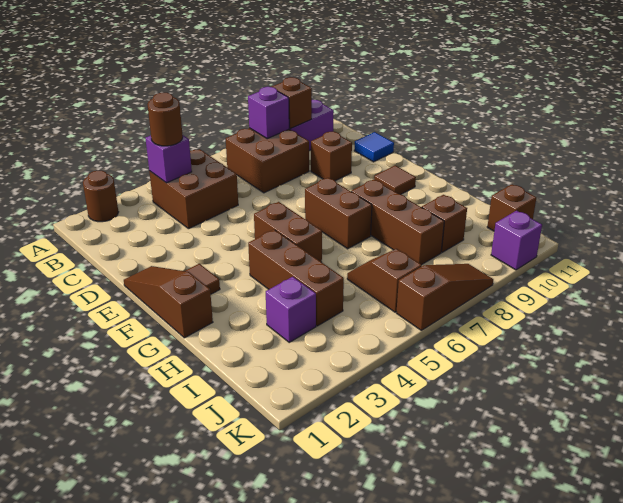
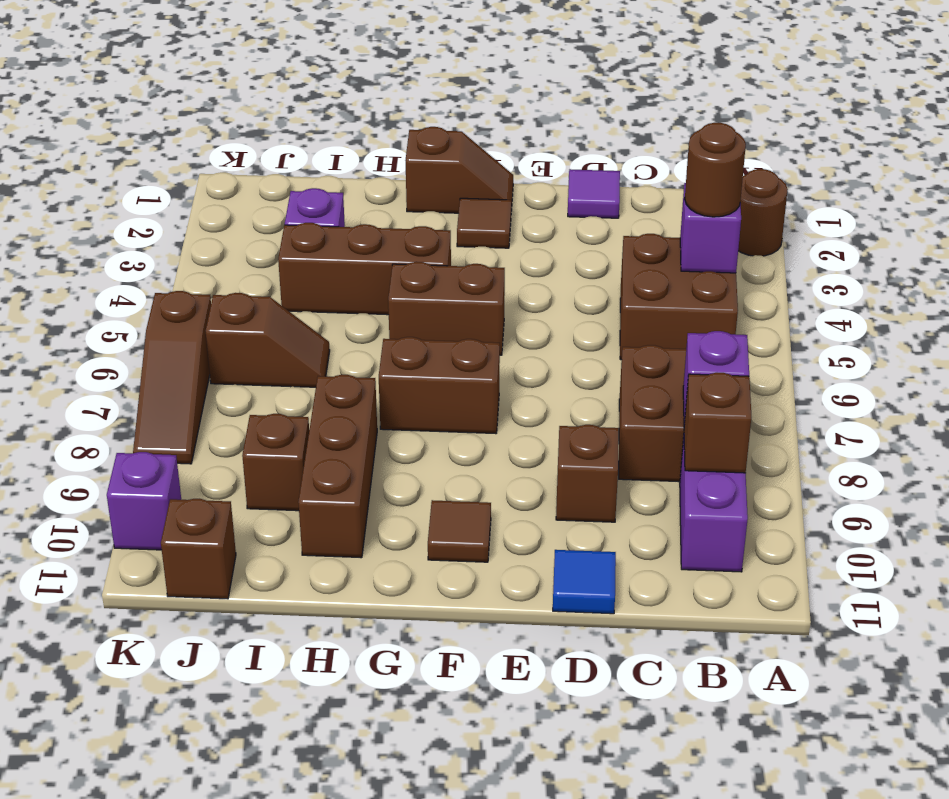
none -> purple tile D1 level 1
brown slope E1:G1 level 1 top G -> brown slope F1:G1 level 1 top G
brown brick G8:I8 level 1 -> brown brick H8:H10 level 1

